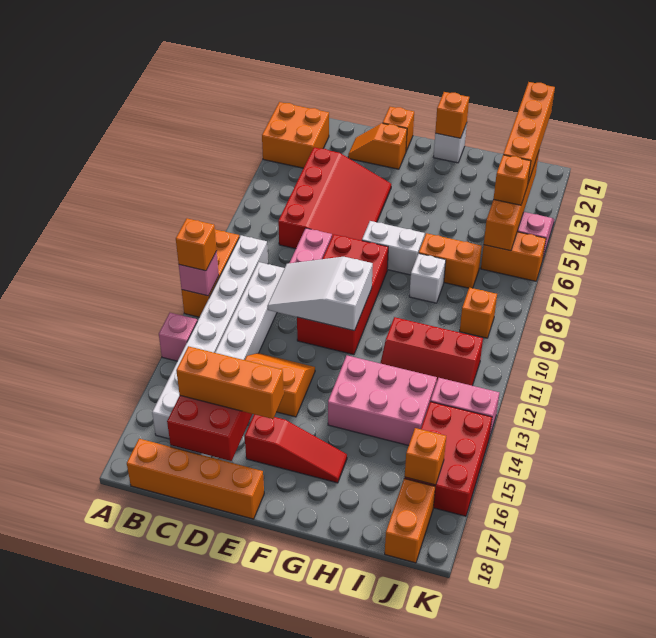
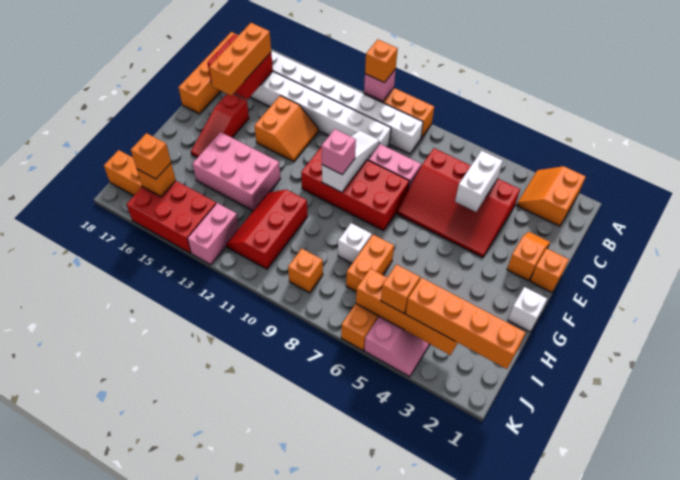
orange brick A2:B3 level 1 -> orange slope A2:B3 level 1 top 2
pink brick A13 level 1 -> pink brick F10 level 3
white slope D10:F11 level 2 top F -> white slope D10:F10 level 2 top F
white brick F7:G7 level 1 -> white brick C5:D5 level 2
orange brick G1 level 2 -> orange brick J16 level 3
pink brick G13:I14 level 1 -> pink brick G13:H15 level 1

